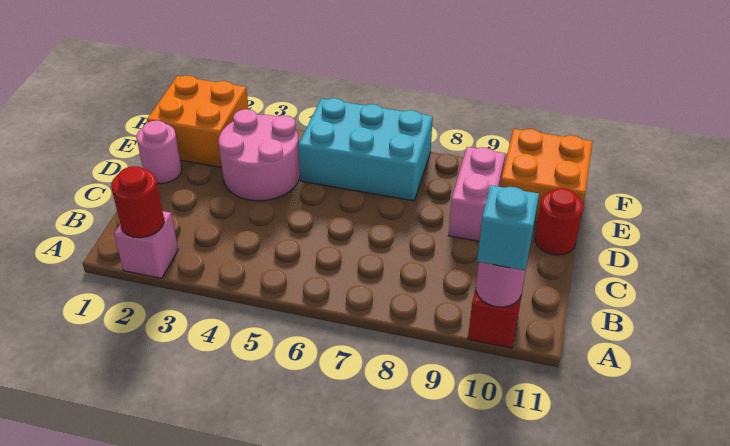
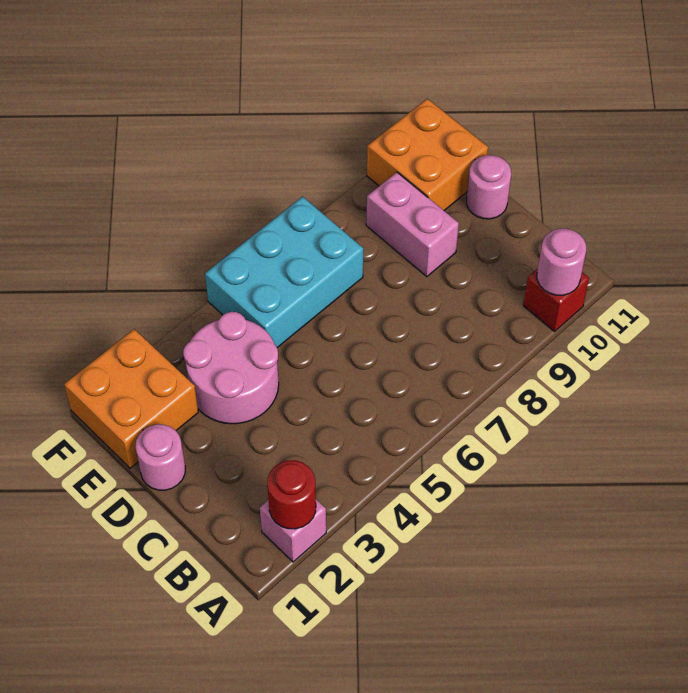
cyan brick A10 level 3 -> none
red round brick D11 level 1 -> pink round brick D11 level 1

